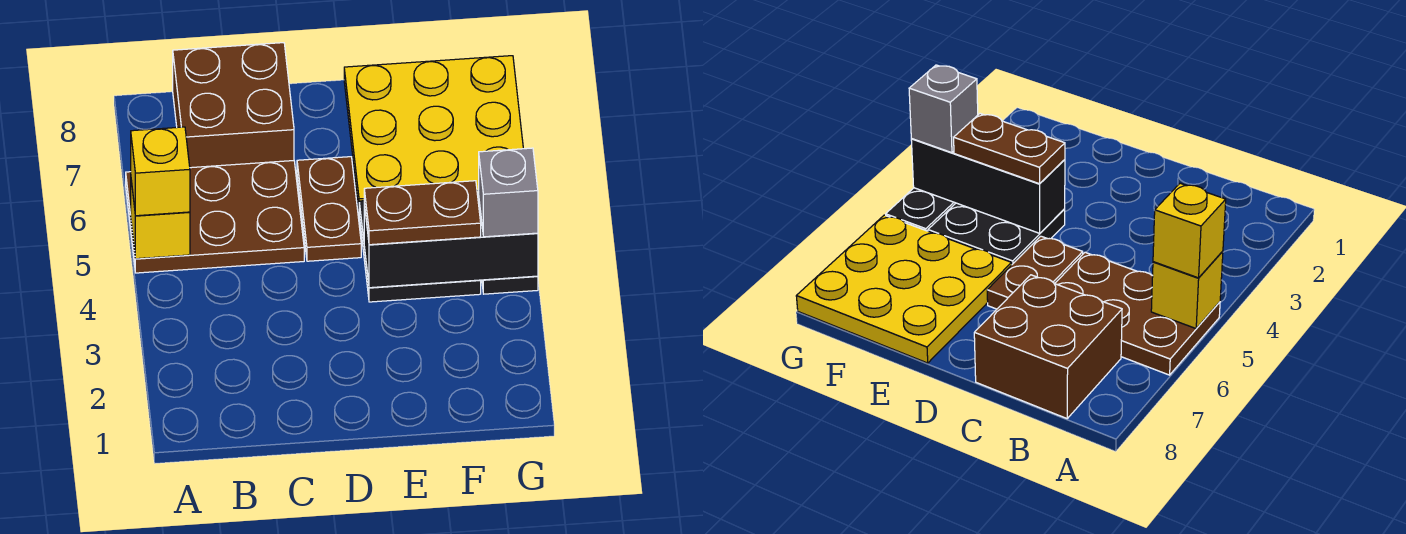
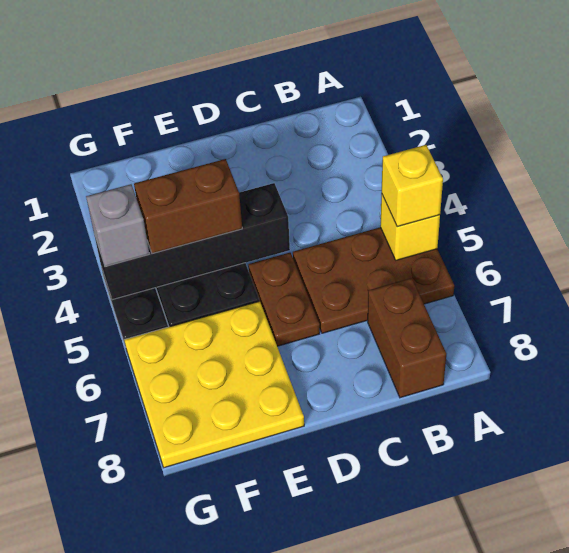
brown brick B7:C8 level 1 -> brown brick B7:B8 level 1
black brick E4:G4 level 2 -> black brick D4:G4 level 2
brown plate E4:F4 level 3 -> brown brick E4:F4 level 3

